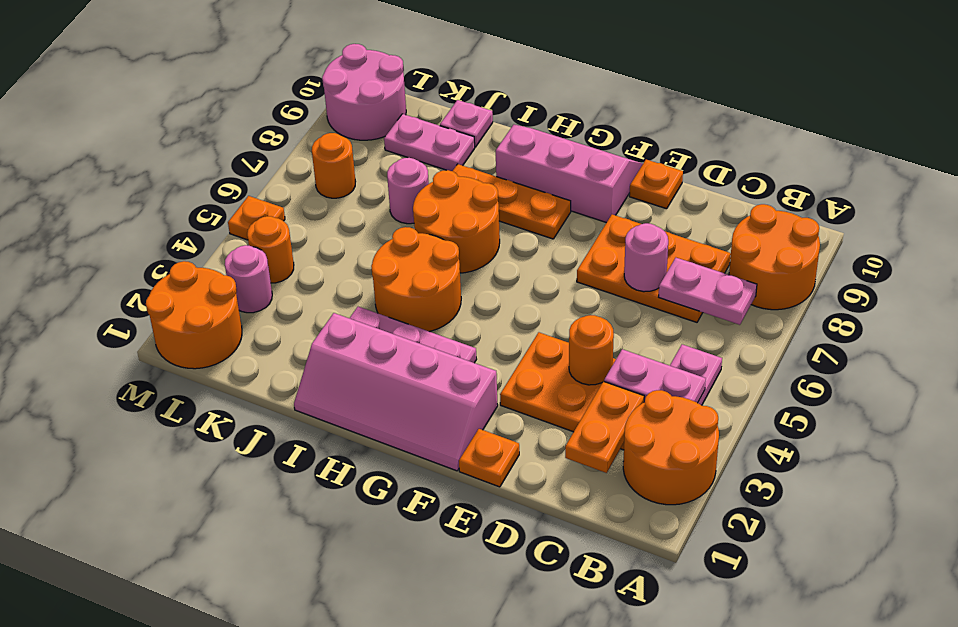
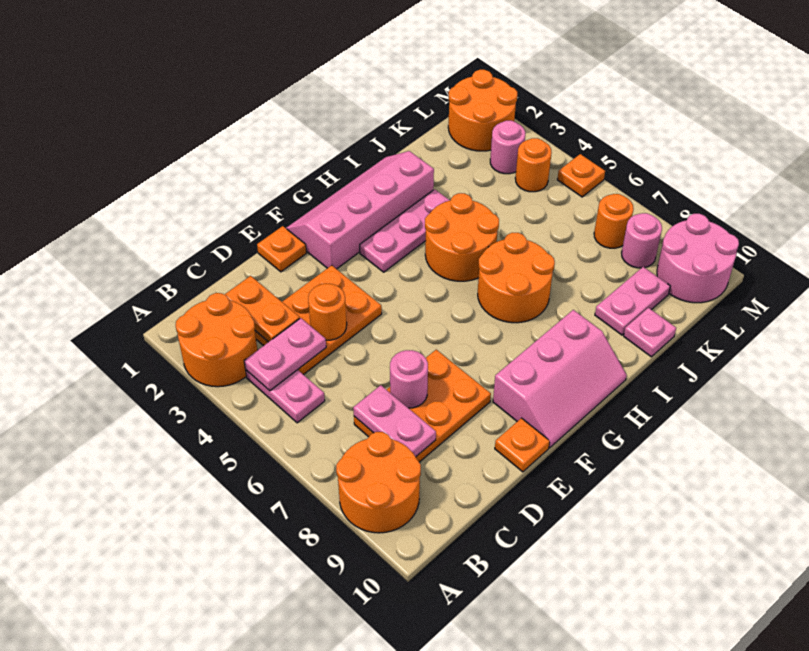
pink plate B7:C7 level 2 -> pink plate C7:C8 level 2
orange plate G8:I8 level 1 -> none
pink round brick J7 level 1 -> pink round brick L8 level 1

